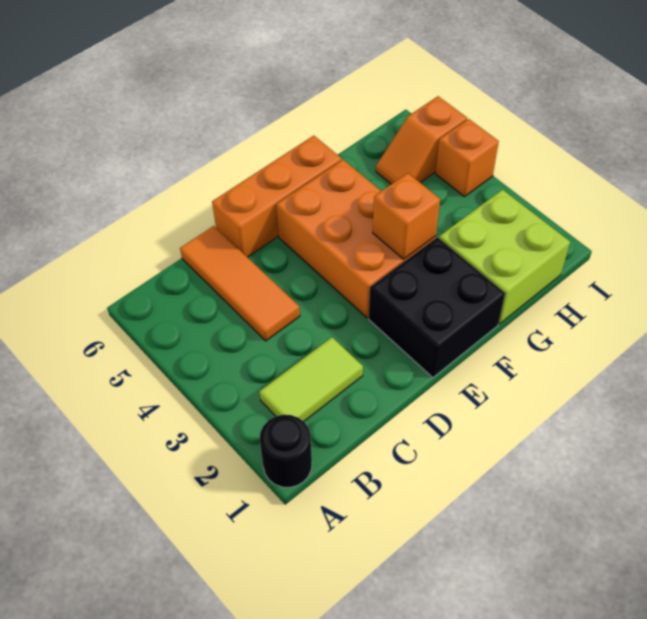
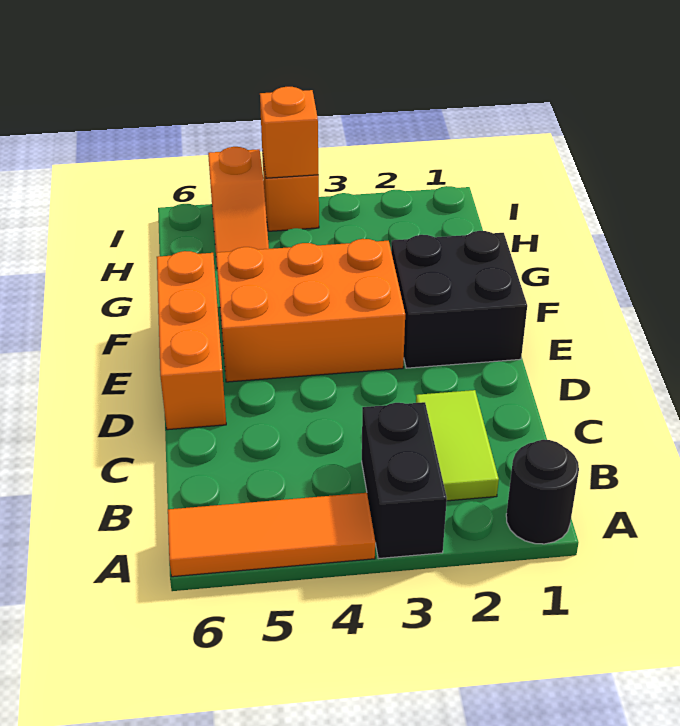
none -> black brick A3:B3 level 1
orange tile C4:C6 level 1 -> orange tile A4:A6 level 1
orange brick F3 level 2 -> orange brick I4 level 2
lime brick G1:H2 level 1 -> none

